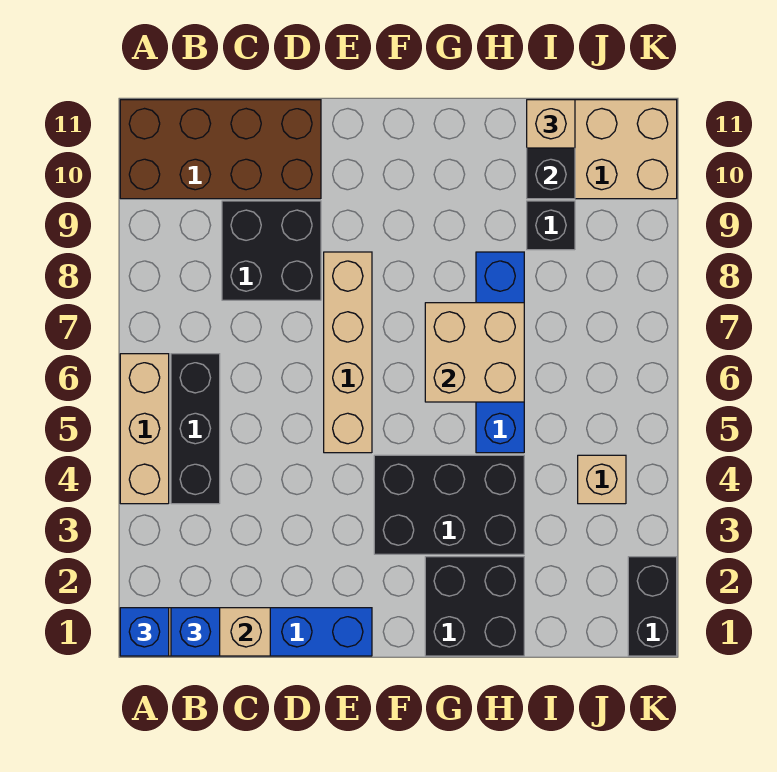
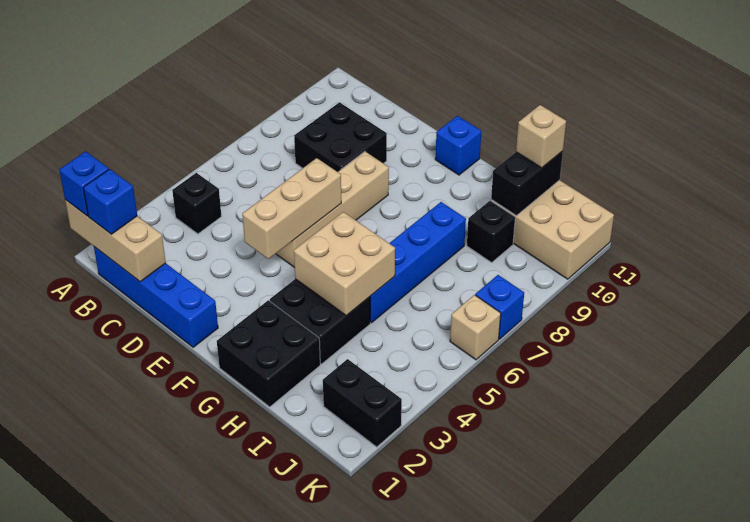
tan brick A4:A6 level 1 -> tan brick E4:E6 level 2
brown brick A10:D11 level 1 -> none
black brick B4:B6 level 1 -> black brick B4 level 1
black brick F3:H4 level 1 -> black brick G3:H4 level 1
none -> blue brick F11 level 1
tan brick G6:H7 level 2 -> tan brick G4:H5 level 2
tan brick J4 level 1 -> tan brick K6 level 1
black brick K1:K2 level 1 -> black brick J2:K2 level 1
none -> blue brick K7 level 1

